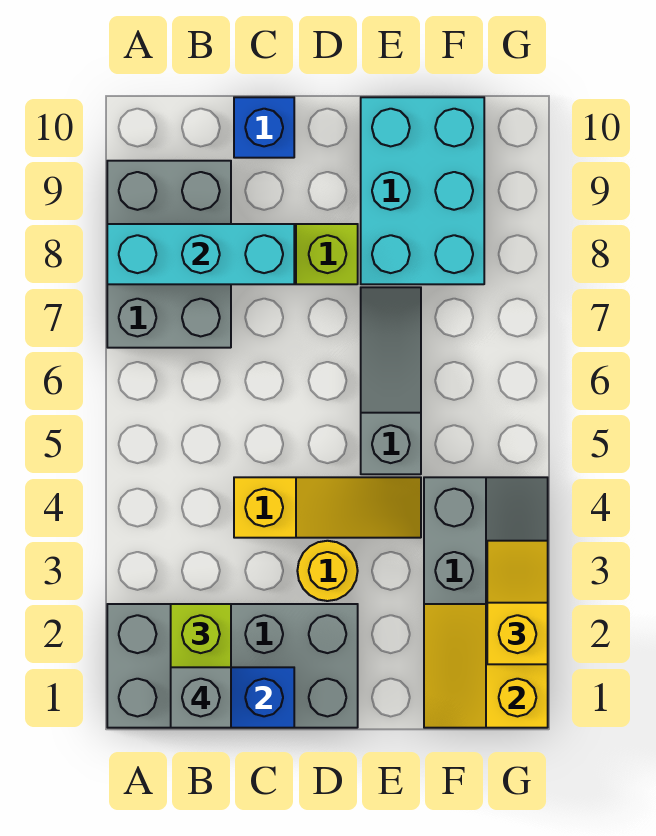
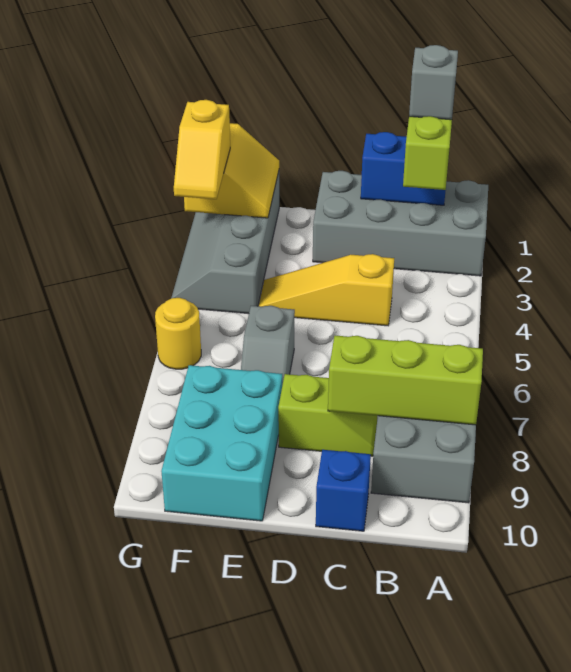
cyan brick A8:C8 level 2 -> lime brick A8:C8 level 2
yellow round brick D3 level 1 -> yellow round brick G6 level 1
grey slope E5:E7 level 1 top 5 -> grey slope E6:E7 level 1 top 6

